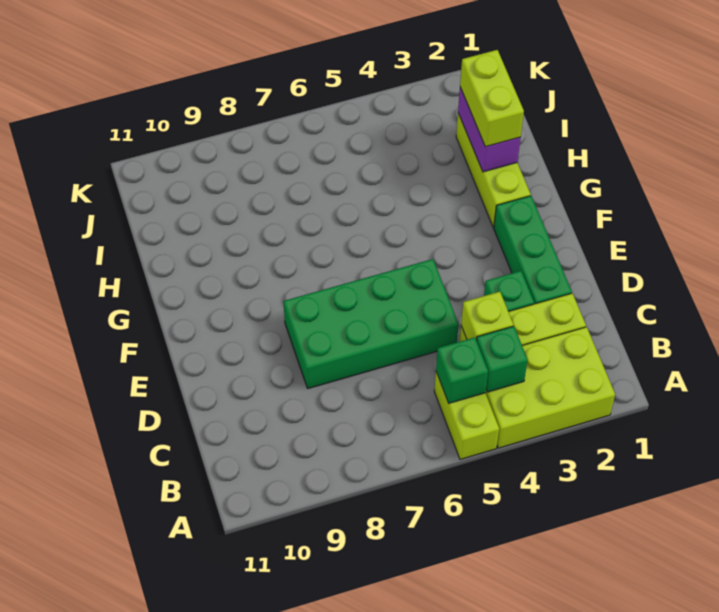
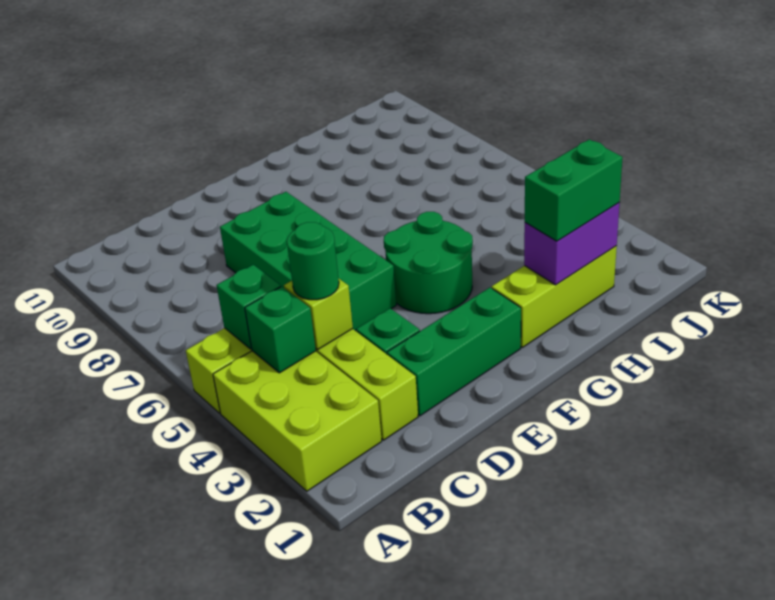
none -> green round brick C4 level 3
none -> green round brick F4:G5 level 1
lime brick H2:I2 level 3 -> green brick H2:I2 level 3

